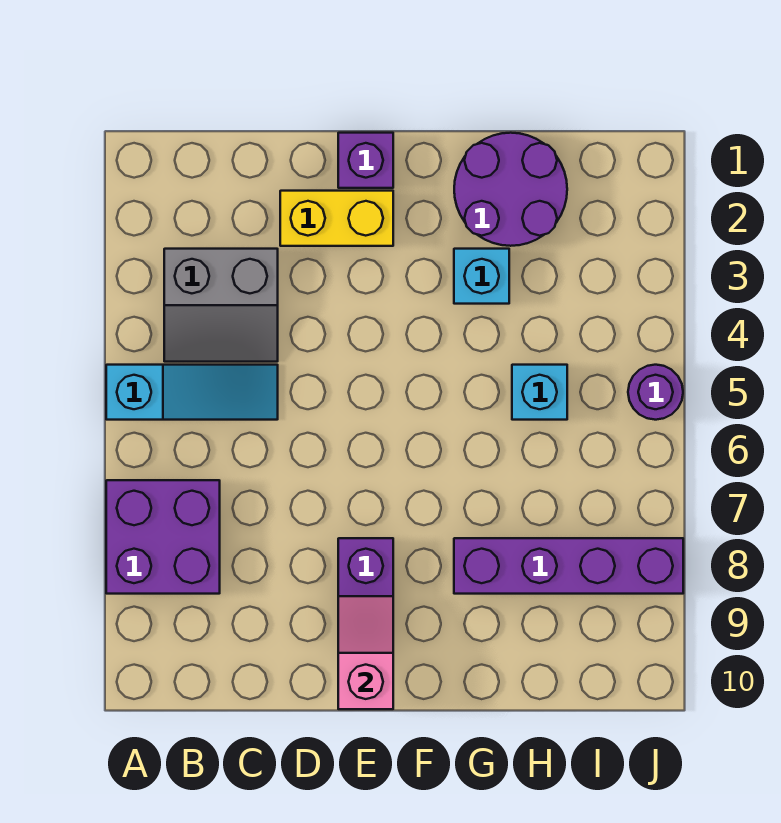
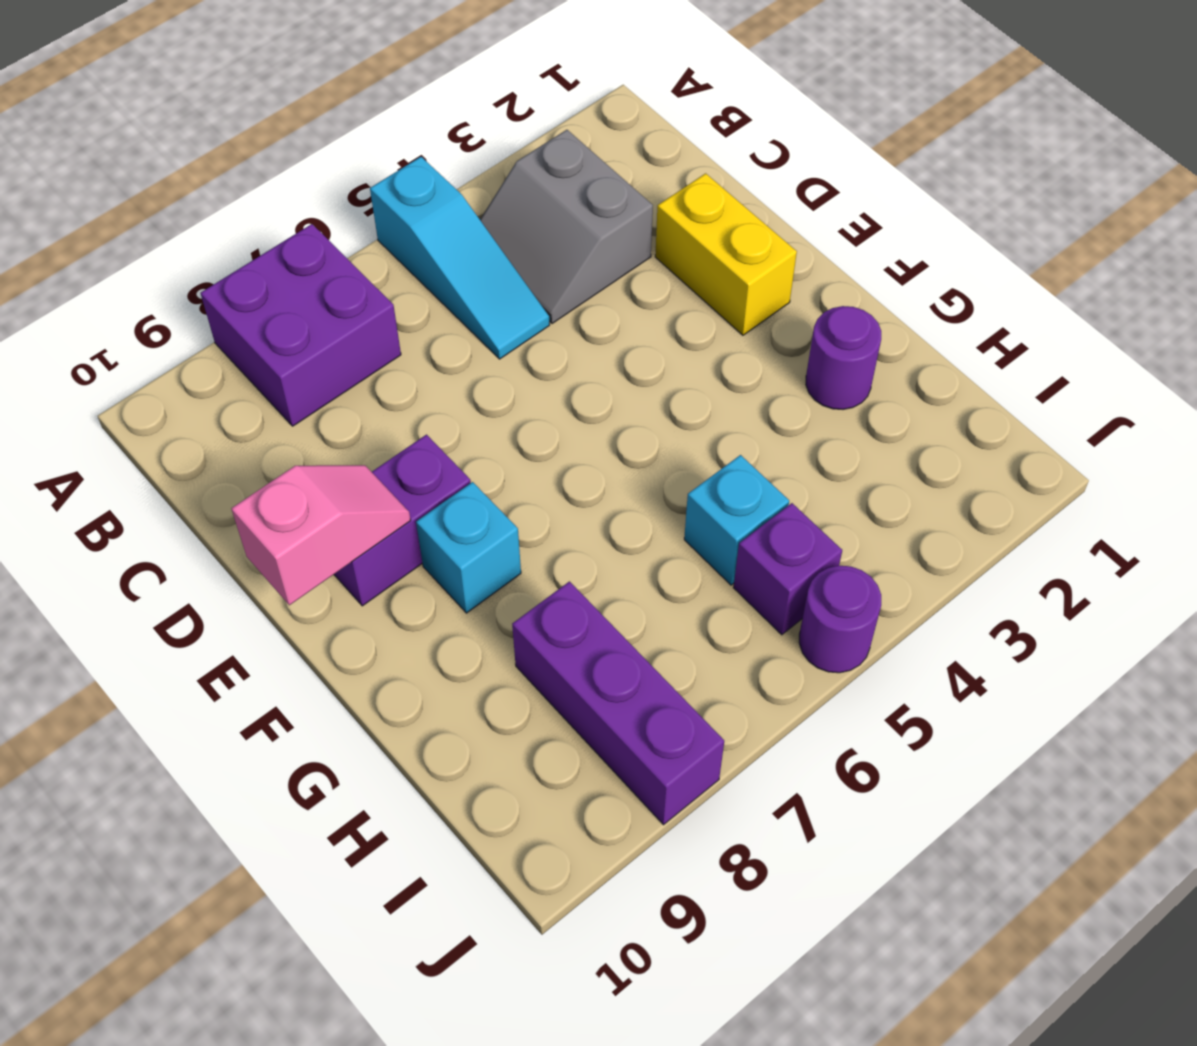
purple brick E1 level 1 -> purple brick I5 level 1
purple round brick G1:H2 level 1 -> purple round brick G2 level 1
cyan brick G3 level 1 -> cyan brick F8 level 1
purple brick G8:J8 level 1 -> purple brick H8:J8 level 1

